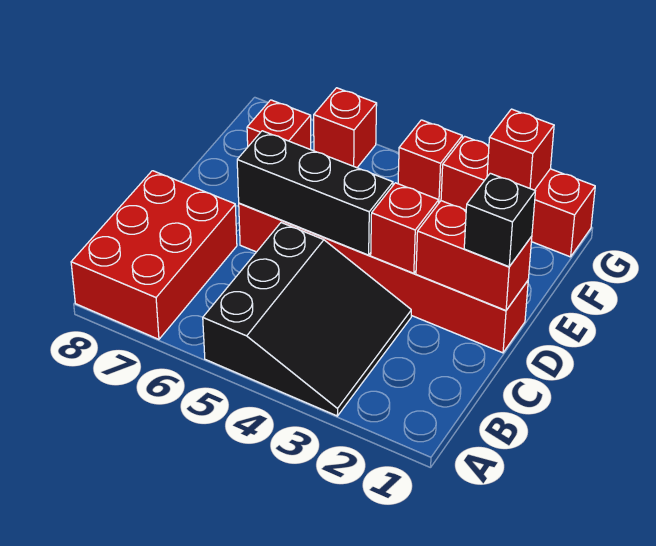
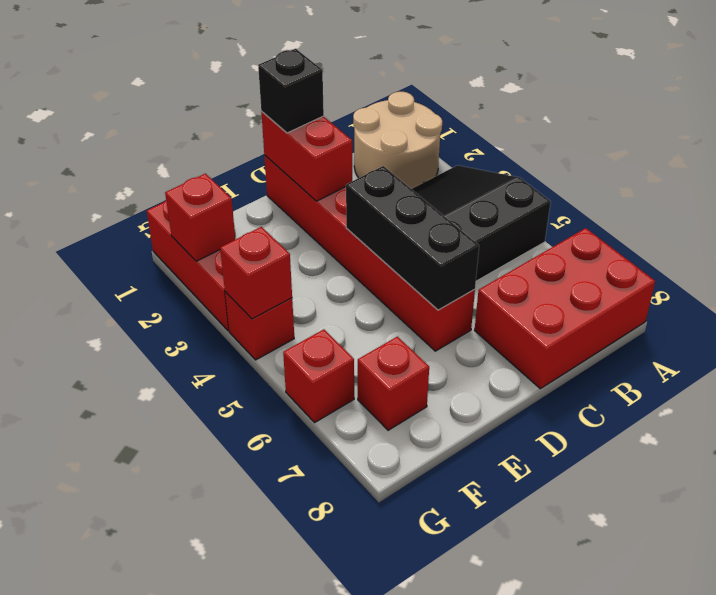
none -> tan round brick A1:B2 level 1
red brick D3 level 2 -> red brick G4 level 2

